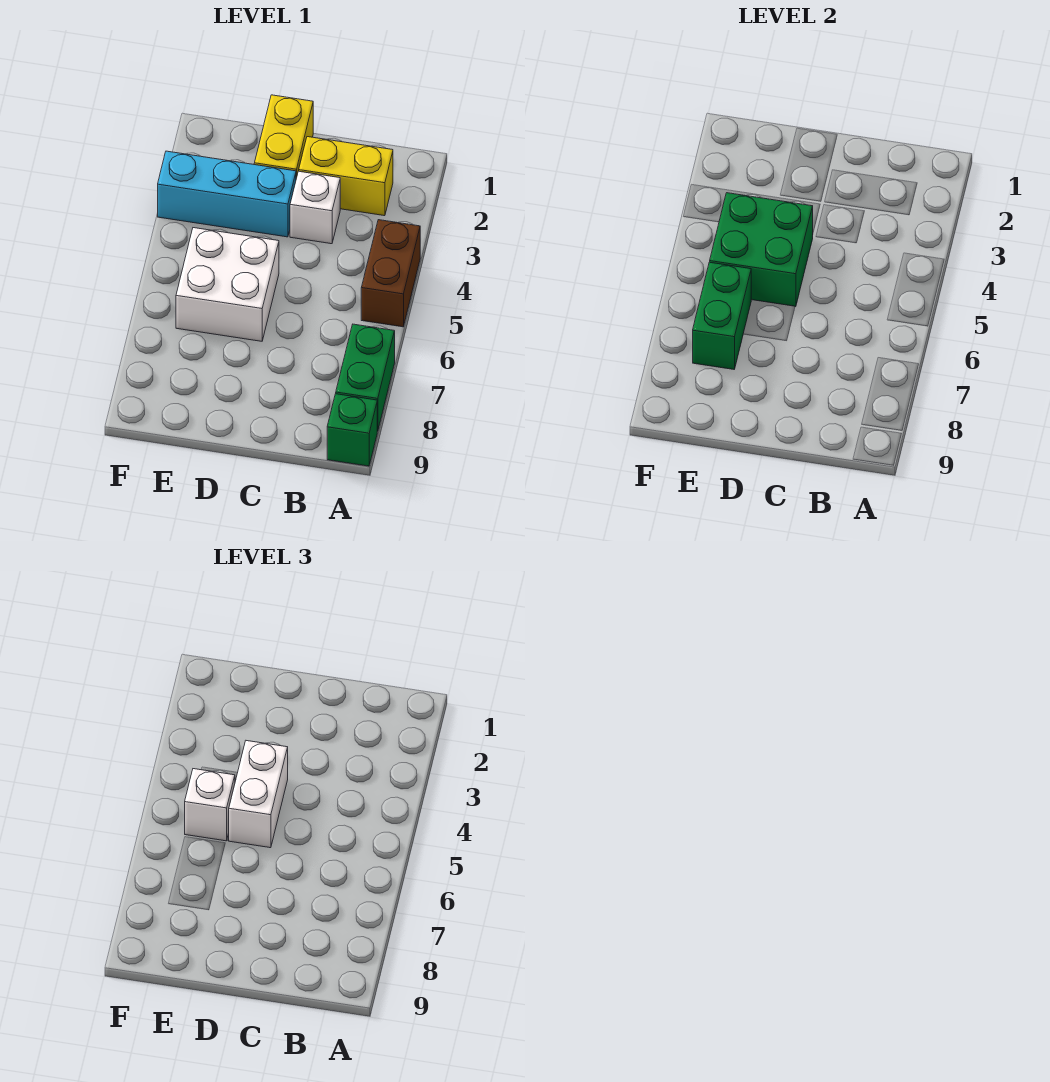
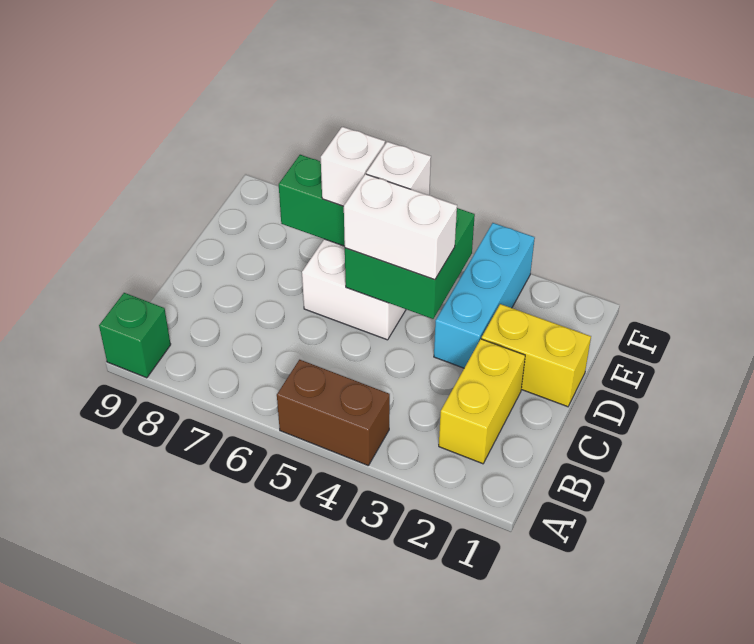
green brick A7:A8 level 1 -> none
white brick C3 level 1 -> white brick E6 level 3

